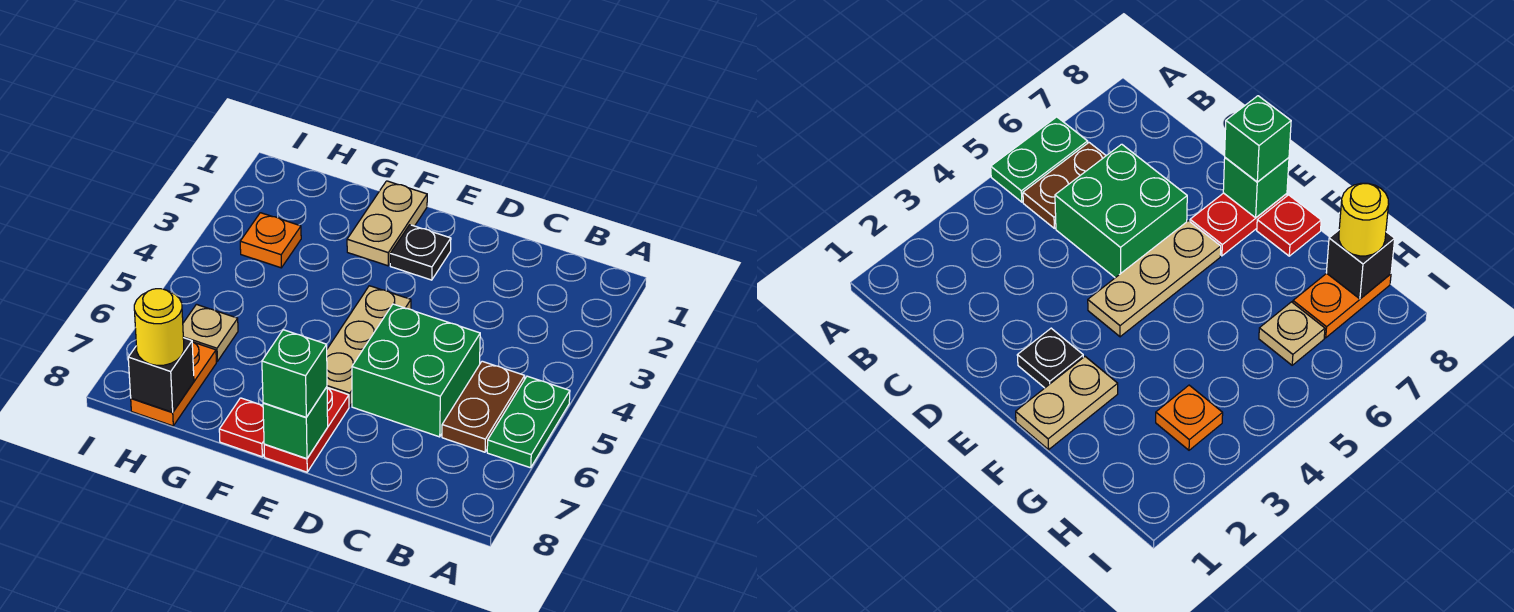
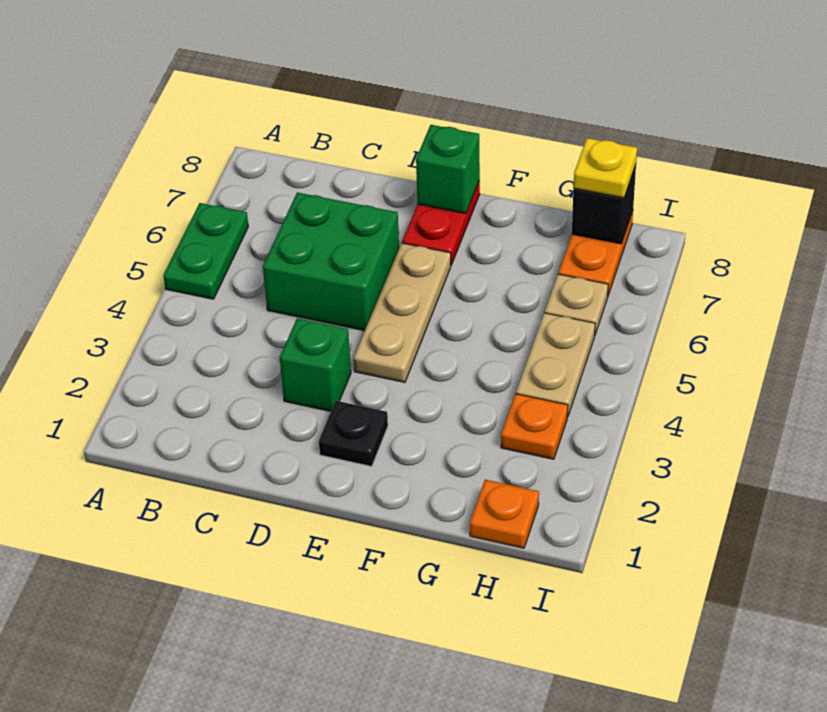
brown plate B5:B6 level 1 -> none
green brick E8 level 3 -> green brick D3 level 1
tan plate F1:F2 level 1 -> tan plate H4:H5 level 1
red plate F8 level 1 -> none
none -> orange plate H1 level 1
yellow round brick H8 level 3 -> yellow plate H8 level 3

